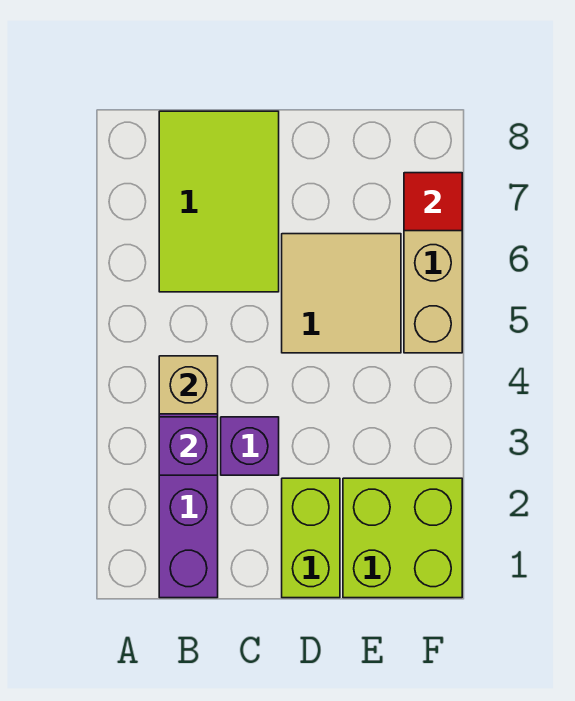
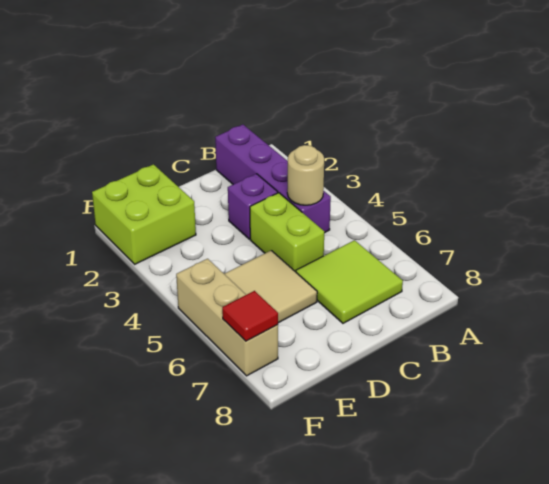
purple brick B3 level 2 -> none
tan brick B4 level 2 -> tan round brick B4 level 2
lime tile B6:C8 level 1 -> lime tile B6:C7 level 1
lime brick D1:D2 level 1 -> lime brick C4:C5 level 1

